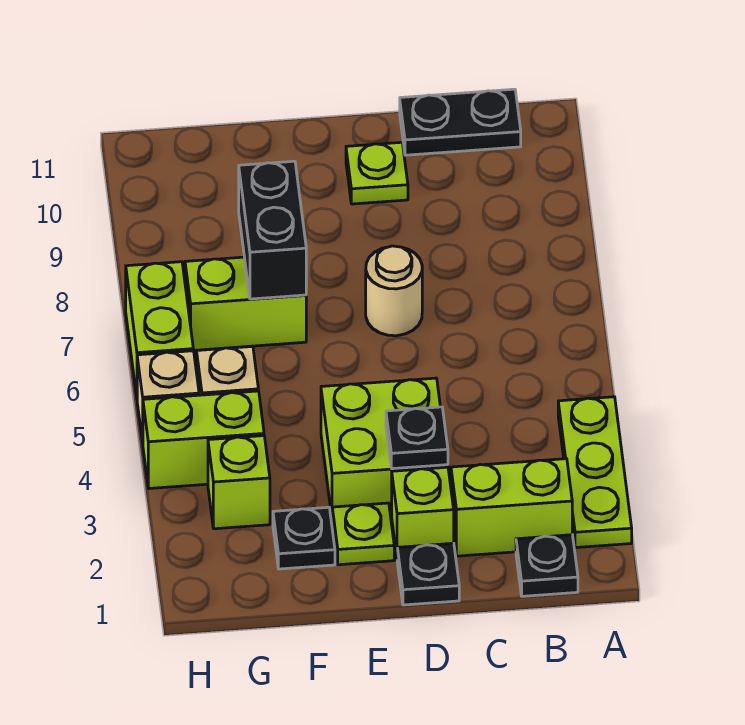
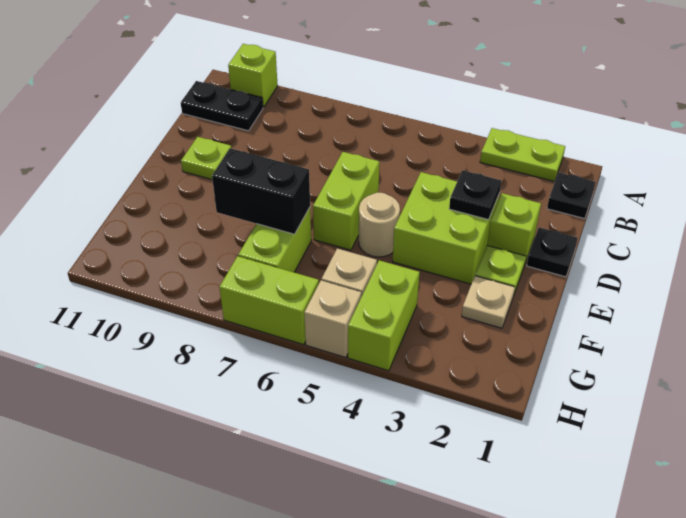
lime plate A2:A4 level 1 -> lime plate A2:A3 level 1
lime brick B2:C2 level 1 -> lime brick D6:E6 level 1
black plate B11:C11 level 1 -> black plate B10:B11 level 1
tan round brick D7 level 1 -> tan round brick E5 level 1
black plate F2 level 1 -> tan plate F2 level 1
lime brick G3 level 1 -> lime brick A10 level 1

